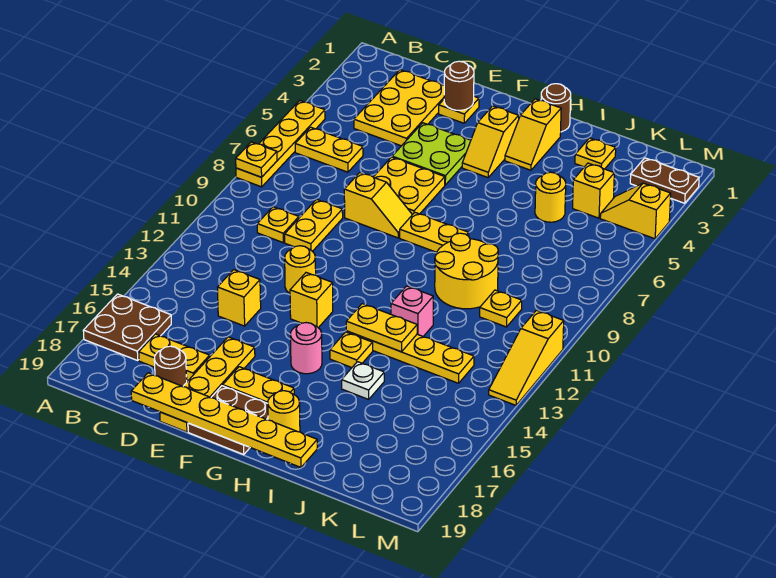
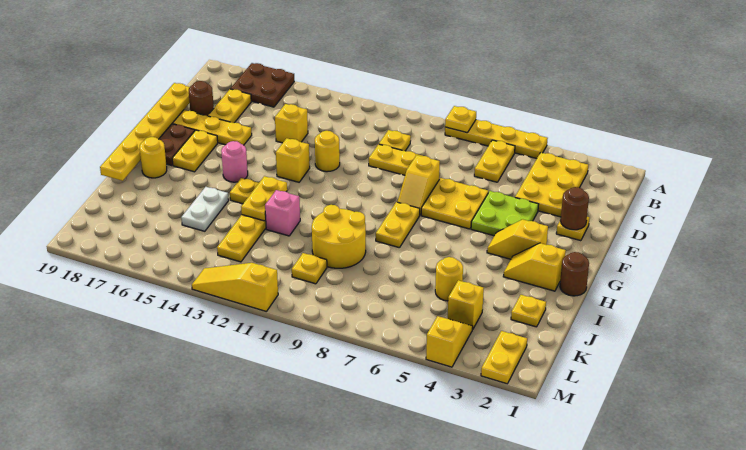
yellow plate C2:D4 level 1 -> yellow plate B3:D4 level 1
white plate I15 level 1 -> white plate I15:J15 level 1
brown plate L2:M2 level 1 -> yellow plate L2:M2 level 1

